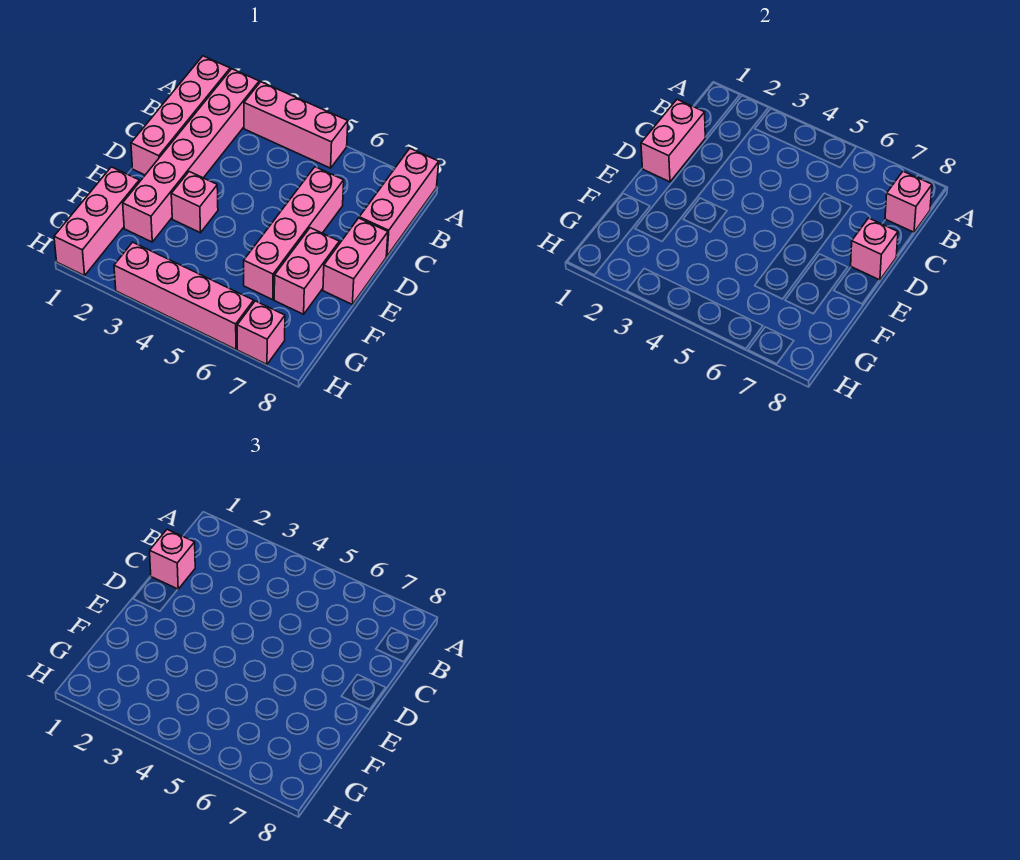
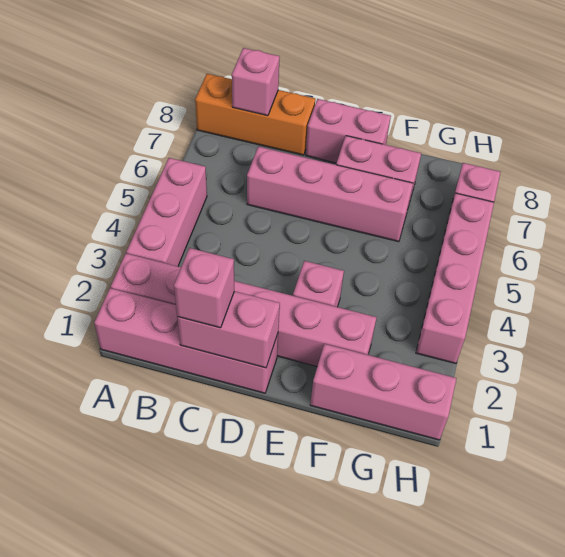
pink brick A8:C8 level 1 -> orange brick A8:C8 level 1
pink brick D8 level 2 -> none

